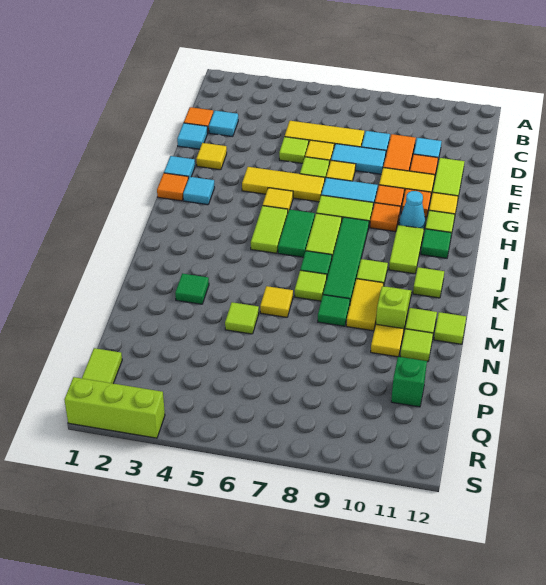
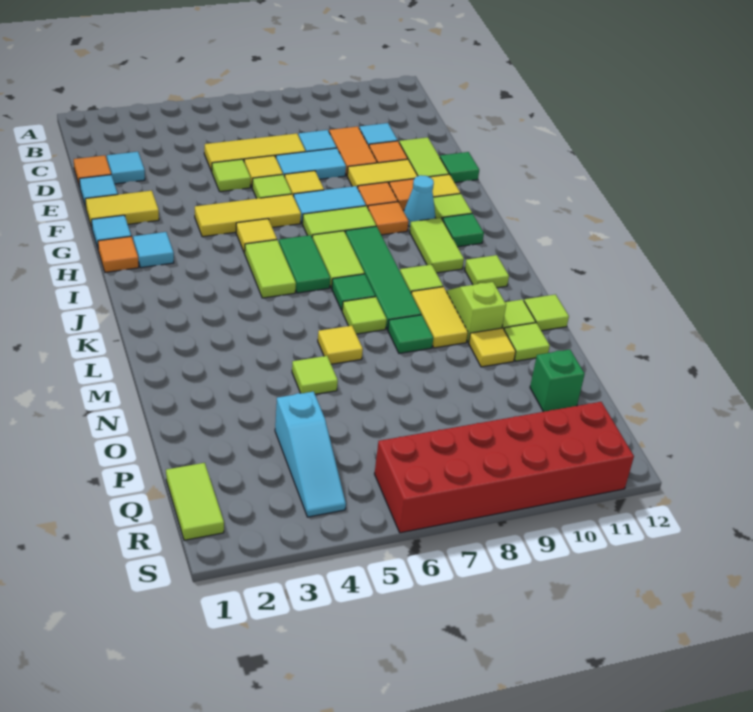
yellow tile F2 level 1 -> yellow tile F1:F2 level 1
green tile M3 level 1 -> green tile F12 level 1
none -> cyan slope P4:R4 level 1 top P
none -> red brick R6:S11 level 1
lime brick S1:S3 level 1 -> none

